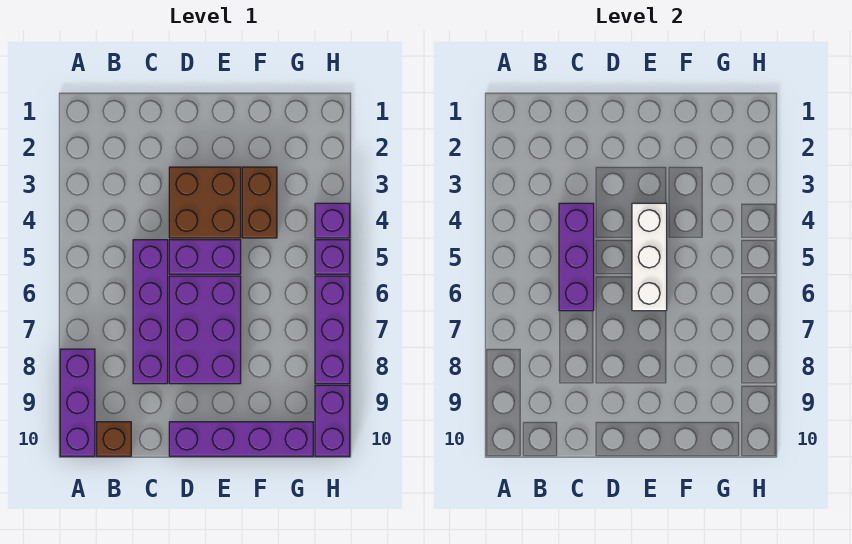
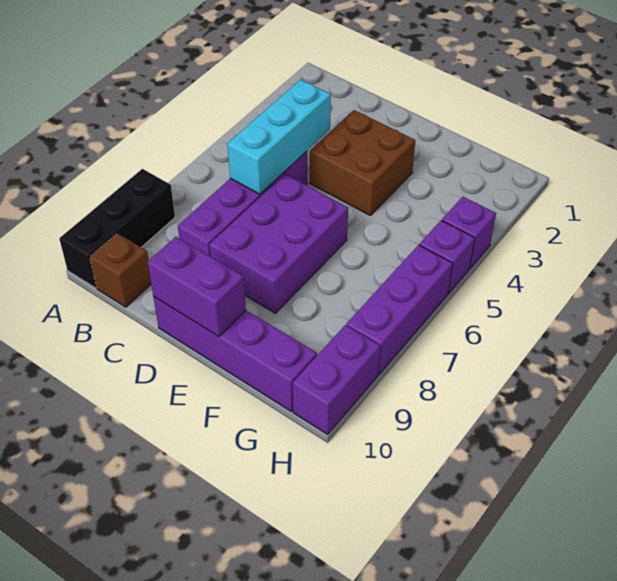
purple brick A8:A10 level 1 -> black brick A8:A10 level 1
purple brick C4:C6 level 2 -> cyan brick C4:C6 level 2
purple brick D5:E5 level 1 -> purple brick D10:E10 level 2
white brick E4:E6 level 2 -> none
brown brick F3:F4 level 1 -> none

